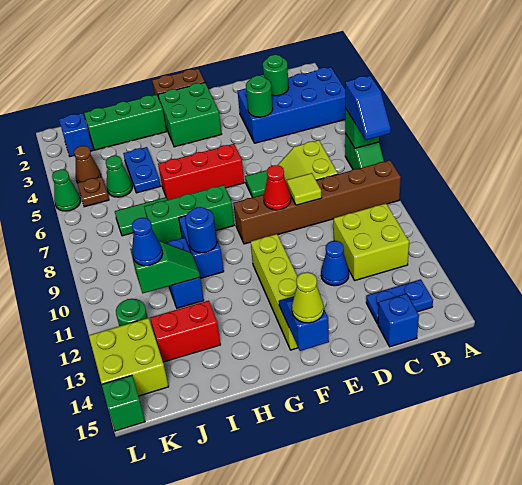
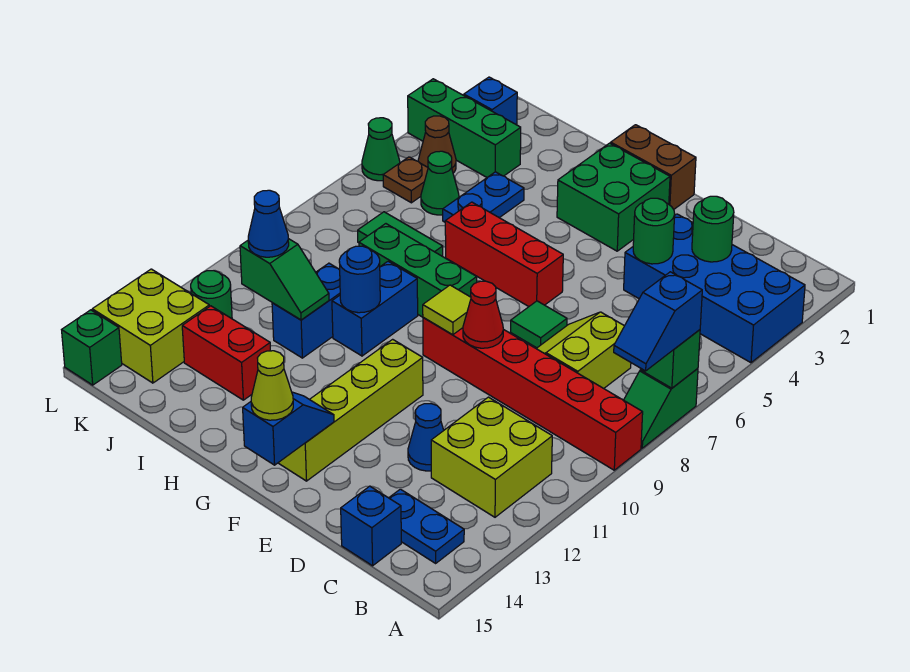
brown brick A9:F9 level 1 -> red brick A9:F9 level 1
lime tile D9 level 2 -> lime tile F9 level 2
green brick H2:J2 level 1 -> green brick J3:L3 level 1

